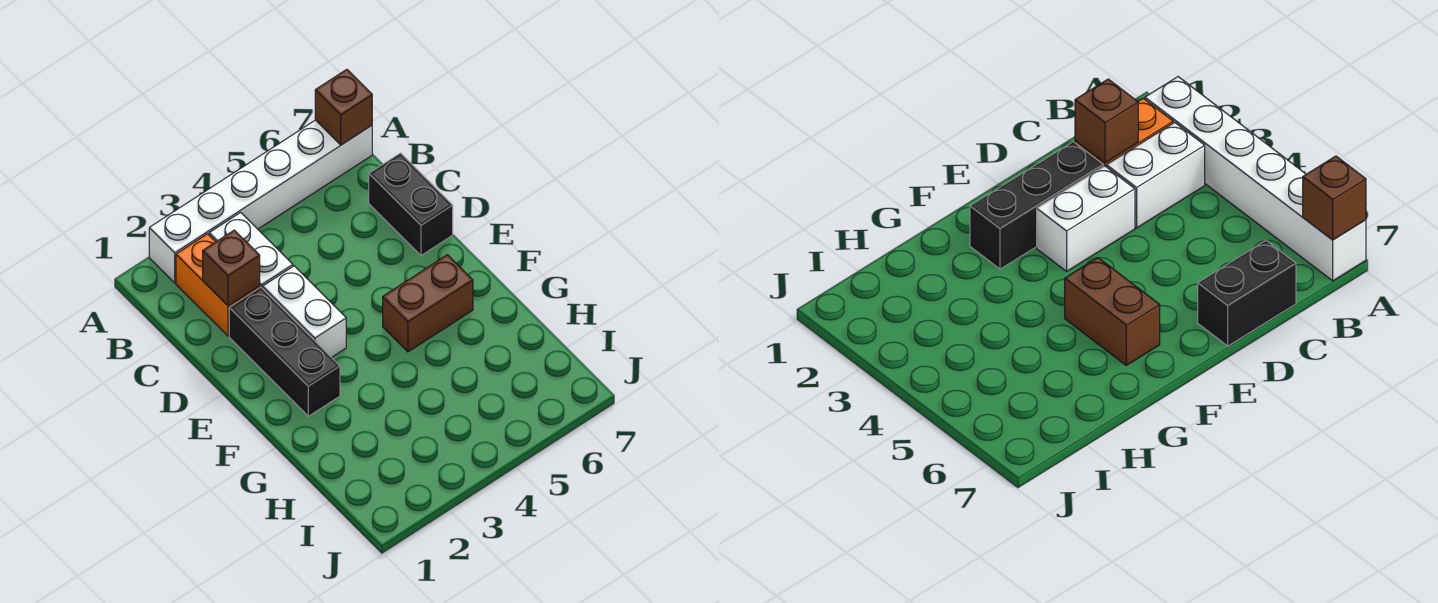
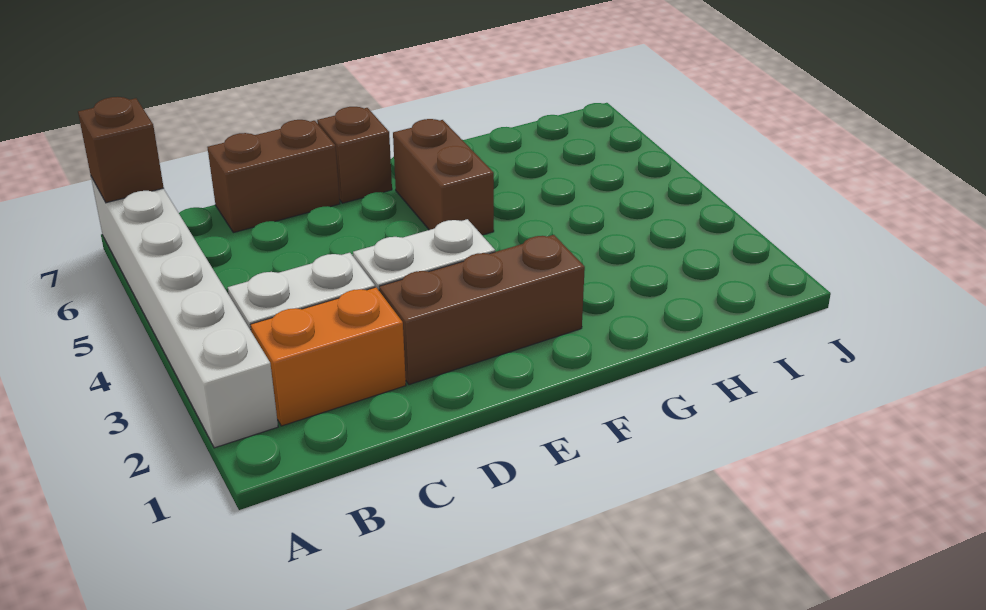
brown brick C2 level 2 -> brown brick E7 level 1
black brick C7:D7 level 1 -> brown brick C7:D7 level 1
black brick D2:F2 level 1 -> brown brick D2:F2 level 1

